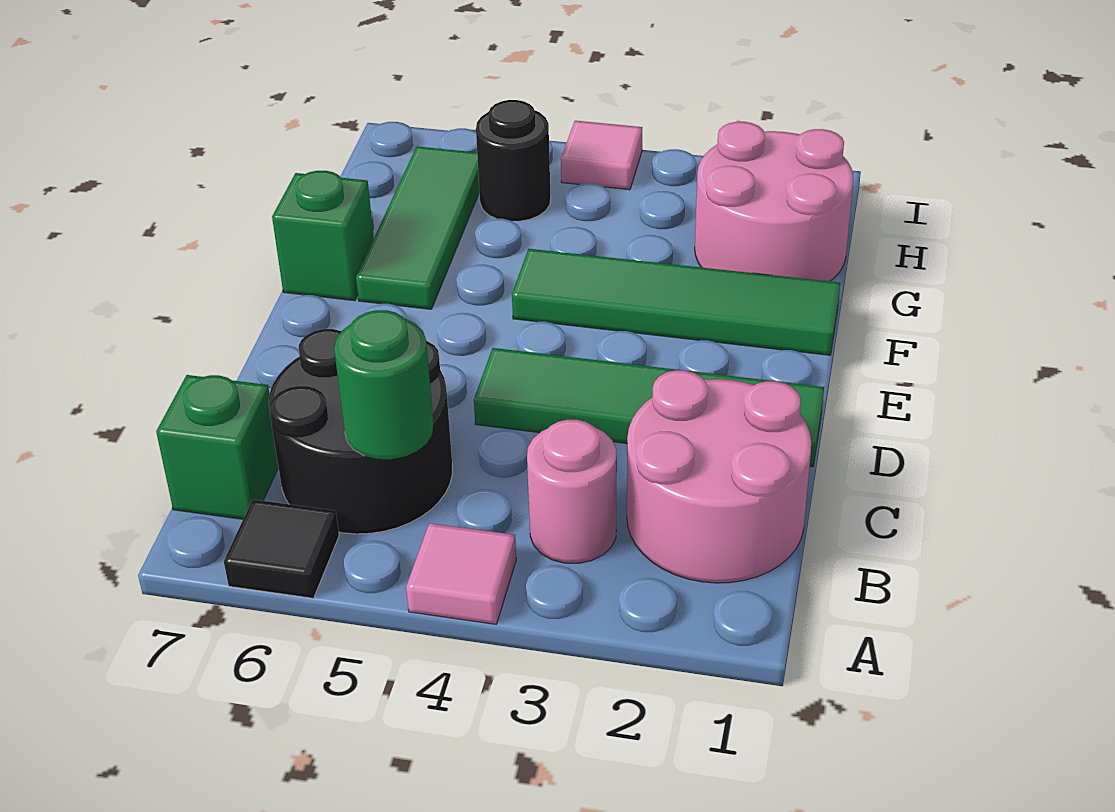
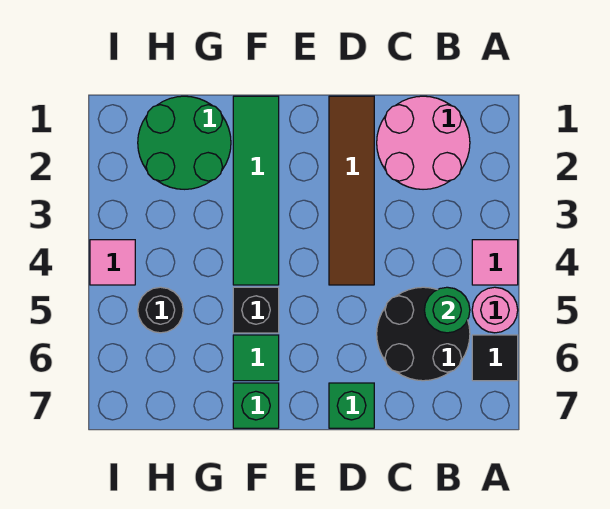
pink round brick B3 level 1 -> pink round brick A5 level 1
green brick B7 level 1 -> green brick D7 level 1
green tile D1:D4 level 1 -> brown tile D1:D4 level 1
none -> black brick F5 level 1
green tile F6:H6 level 1 -> green tile F6 level 1
pink round brick G1:H2 level 1 -> green round brick G1:H2 level 1

